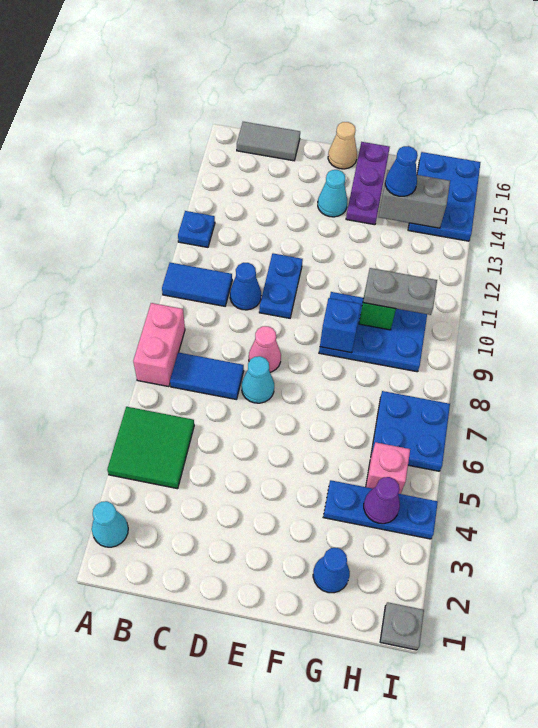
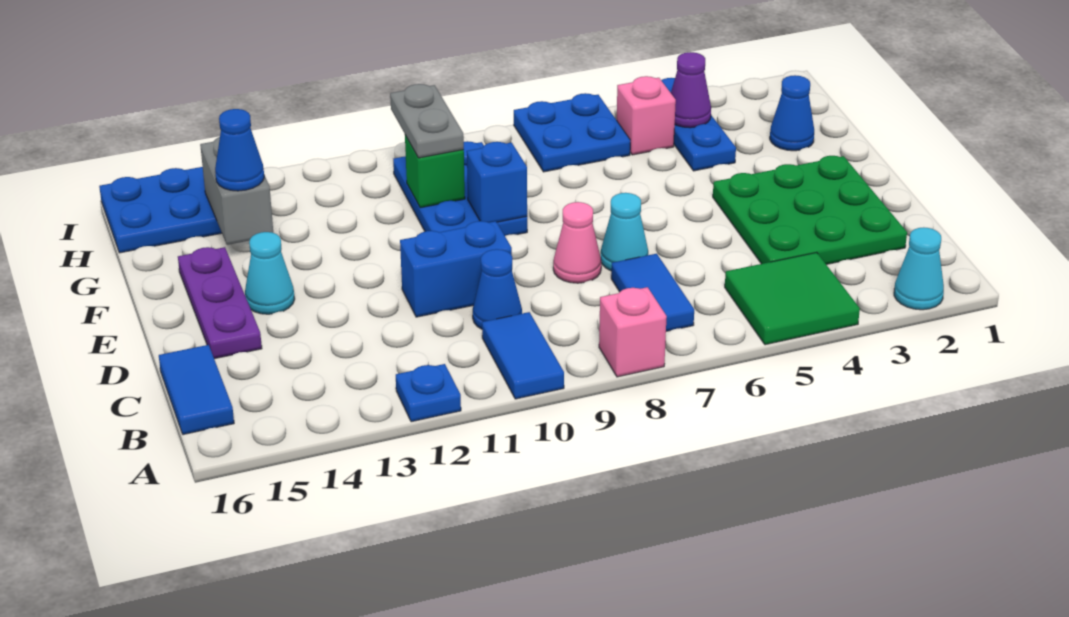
pink brick A7:A8 level 1 -> pink brick A8 level 1
grey tile B16:C16 level 1 -> blue tile B16:C16 level 1
none -> green plate C2:E4 level 1
blue plate D10:D11 level 1 -> blue brick D10:D11 level 1
tan cone E16 level 1 -> none
purple plate F14:F16 level 1 -> purple plate D15:F15 level 1
grey plate I1 level 1 -> none

